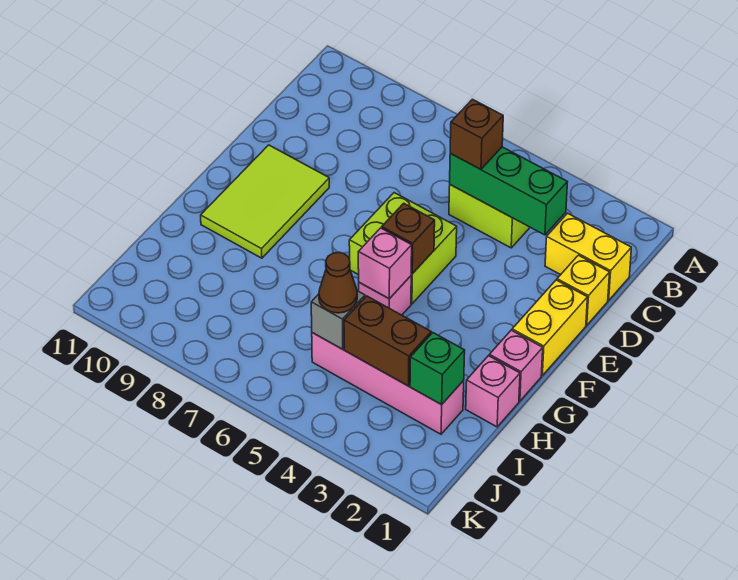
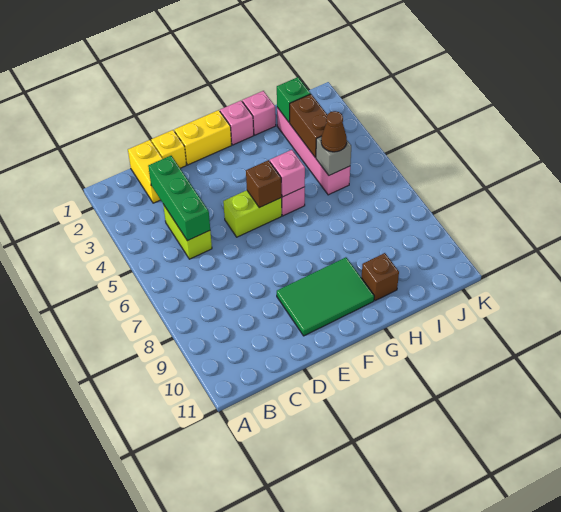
brown brick C5 level 3 -> brown brick H10 level 1
lime brick E5:F6 level 1 -> lime brick E5:F5 level 1
lime tile E9:G10 level 1 -> green tile E9:G10 level 1

